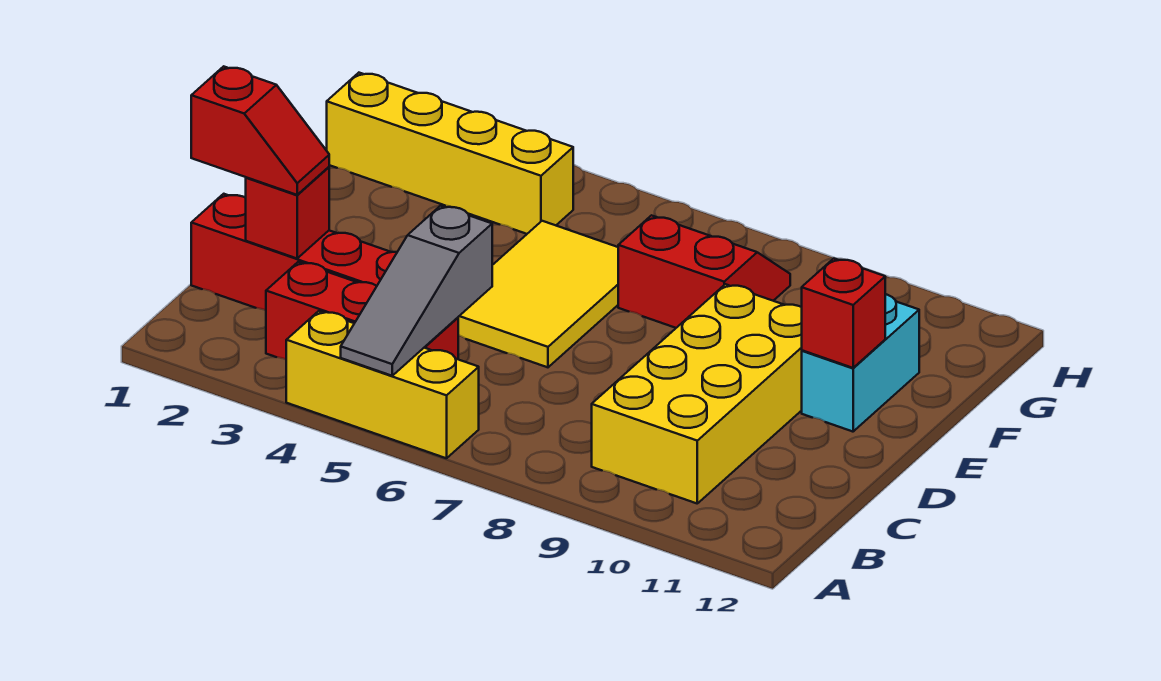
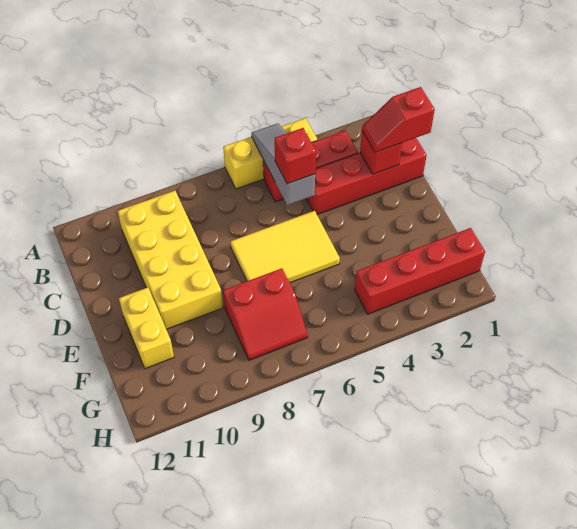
yellow tile D5:F6 level 1 -> yellow tile D5:E7 level 1
cyan brick E11:F11 level 1 -> yellow brick E11:F11 level 1
red brick E11 level 2 -> red brick C5 level 3
yellow brick G1:G4 level 1 -> red brick G1:G4 level 1

